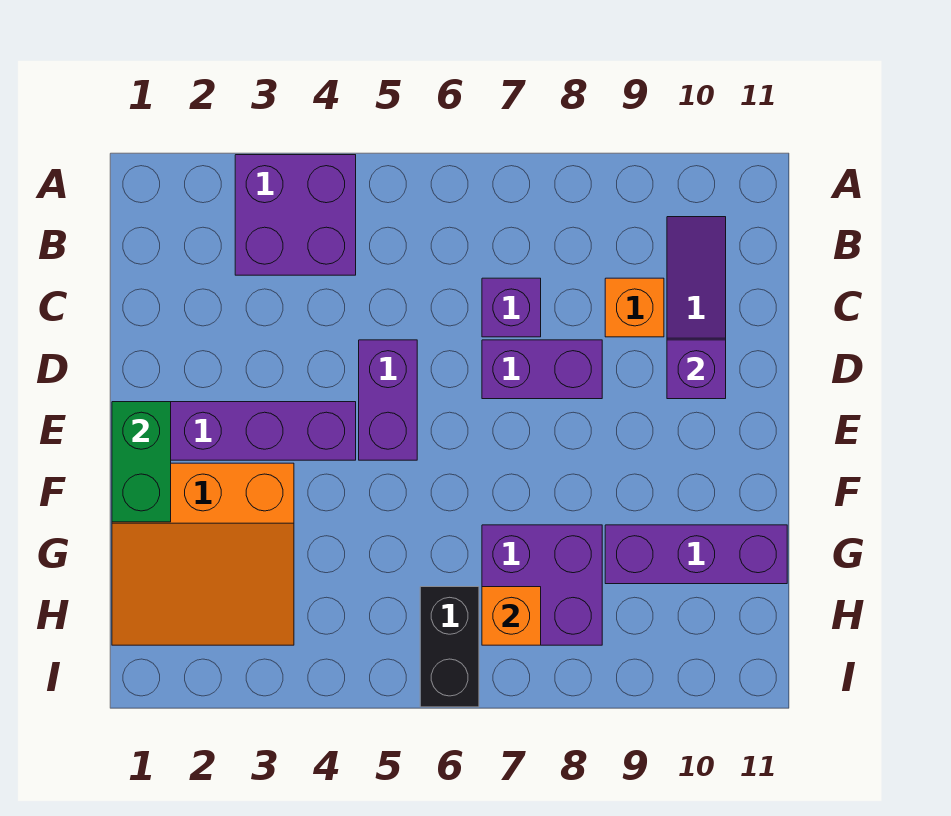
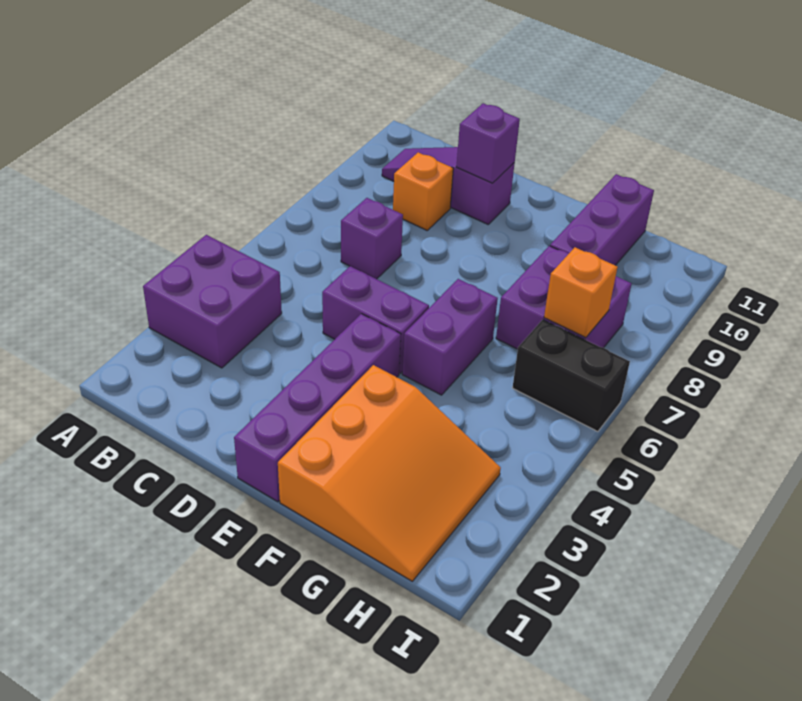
purple brick D7:D8 level 1 -> purple brick F5:F6 level 1
green brick E1:F1 level 2 -> none

